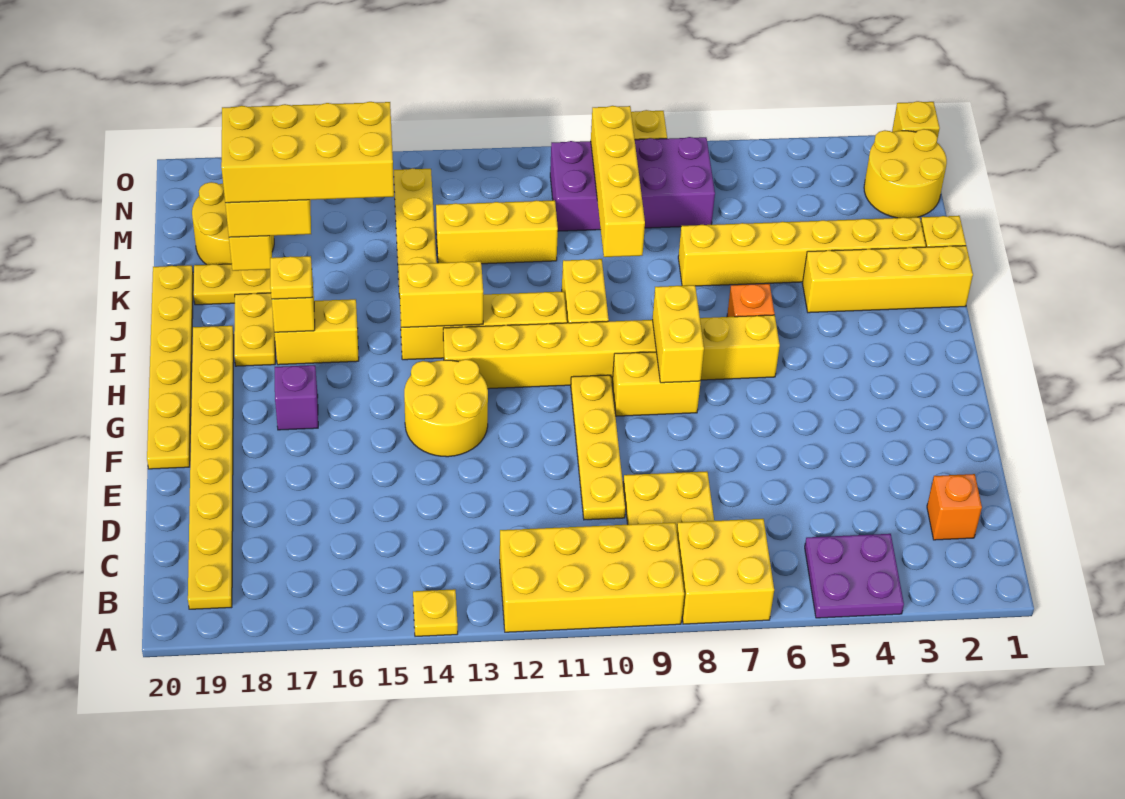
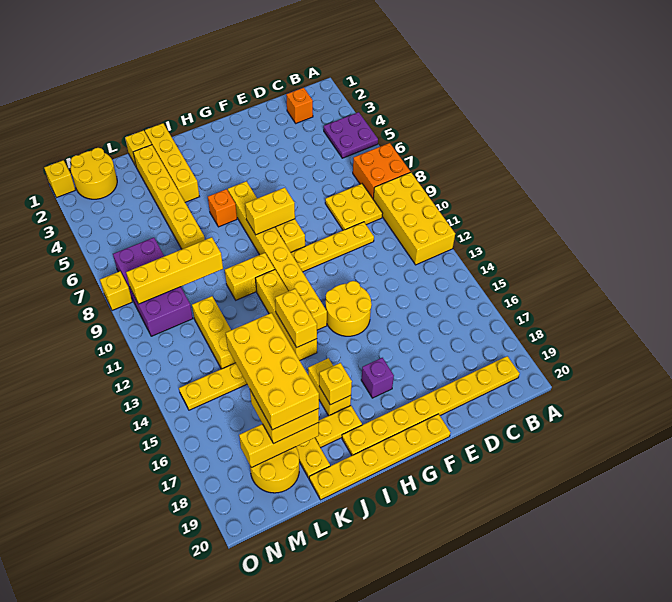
yellow brick A7:B8 level 1 -> orange brick A7:B8 level 1
yellow plate A14 level 1 -> none
yellow plate I17 level 3 -> none

